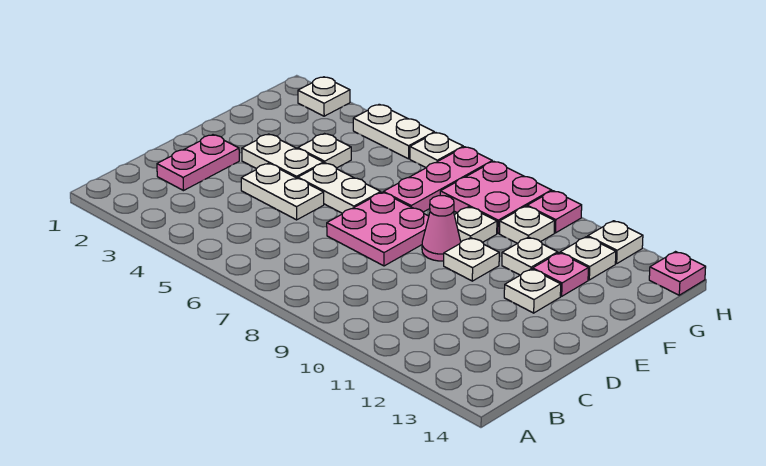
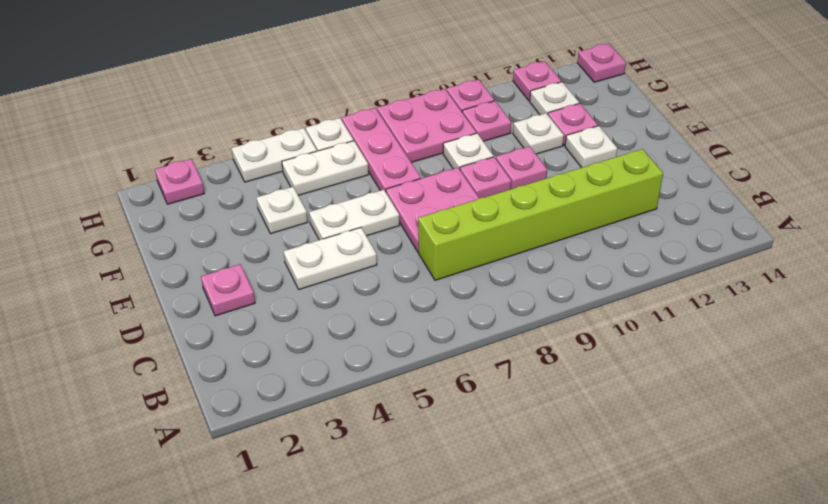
pink plate C2:D2 level 1 -> pink plate D2 level 1
none -> lime brick C7:C12 level 1
white plate E3:E4 level 1 -> white plate G5:G6 level 1
pink cone E9 level 1 -> pink plate E9 level 1
white plate E10 level 1 -> pink plate E10 level 1
white plate G10 level 1 -> pink plate G10 level 1
white plate H2 level 1 -> pink plate H2 level 1
white plate H12 level 1 -> pink plate H12 level 1

